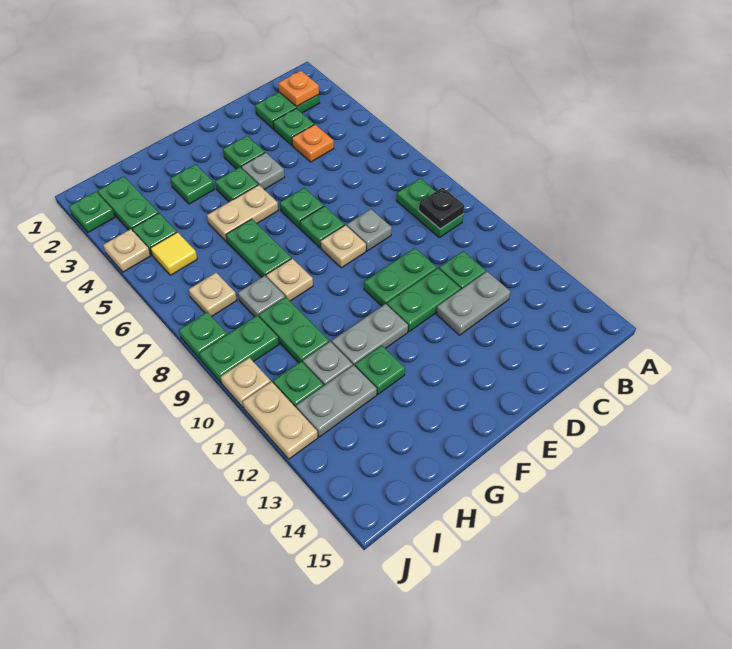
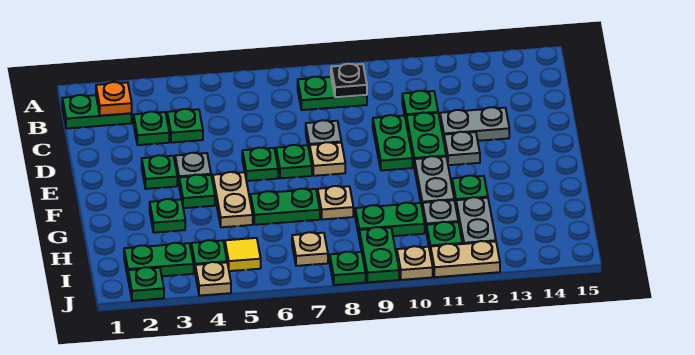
green plate B2:C2 level 1 -> green plate B1:B2 level 1
orange plate C4 level 1 -> green plate C4 level 1
grey plate C12:D12 level 1 -> grey plate D12:D13 level 1
grey plate H8 level 1 -> grey plate E12 level 1

